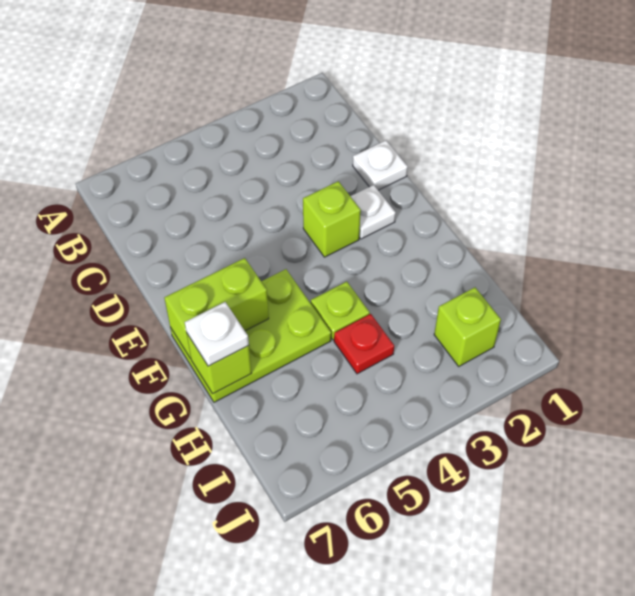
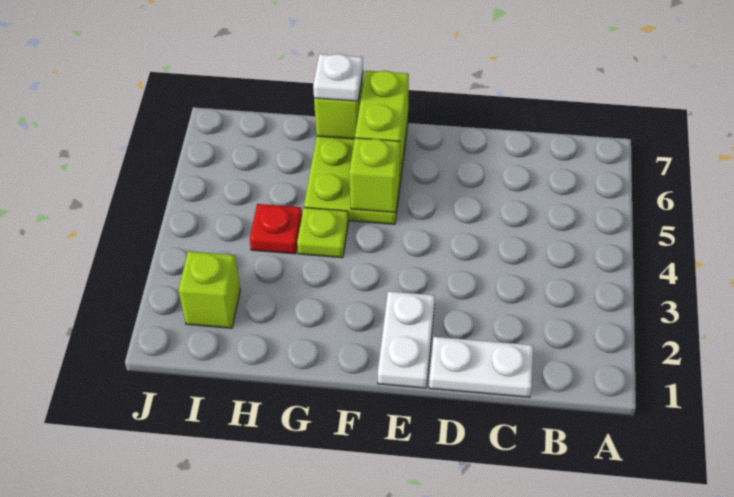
white plate D1 level 1 -> white plate C1:D1 level 1
white plate E2 level 1 -> white plate E1:E2 level 1
lime brick E3 level 1 -> lime brick F5 level 2

